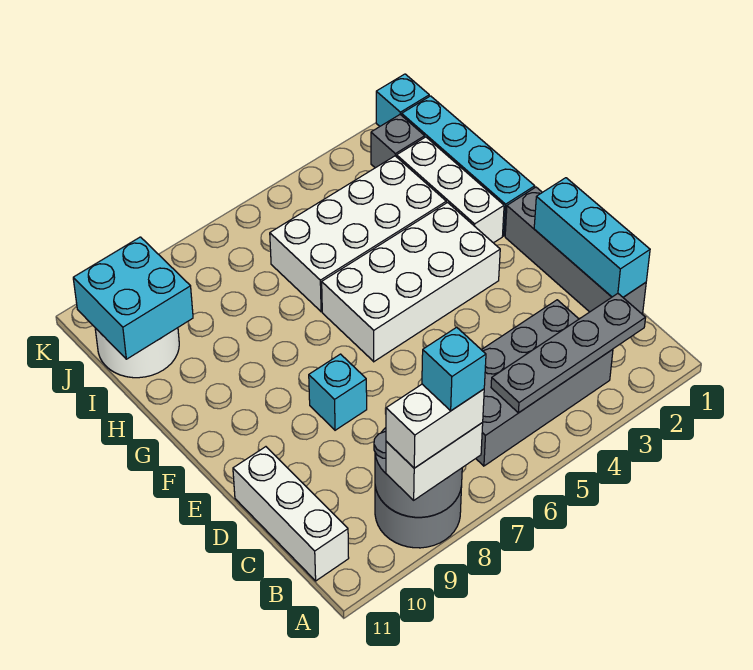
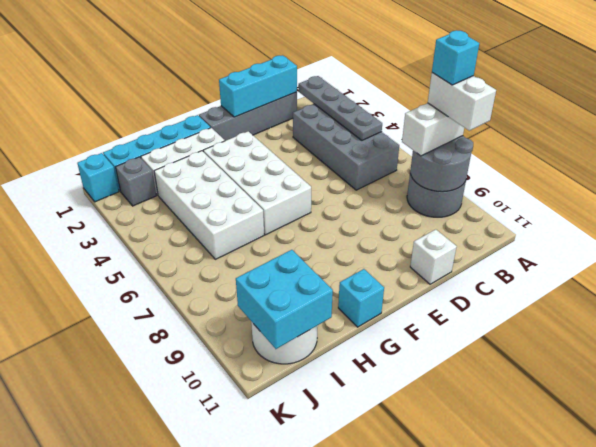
white brick A8:A9 level 3 -> white brick A8:B8 level 3
white brick B11:D11 level 1 -> white brick D11 level 1
cyan brick E8 level 1 -> cyan brick G11 level 1

